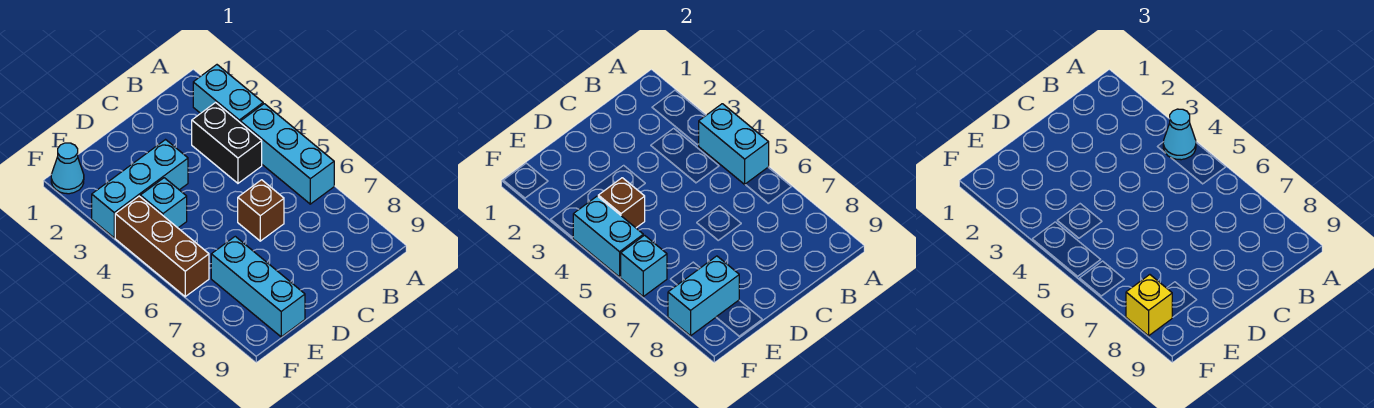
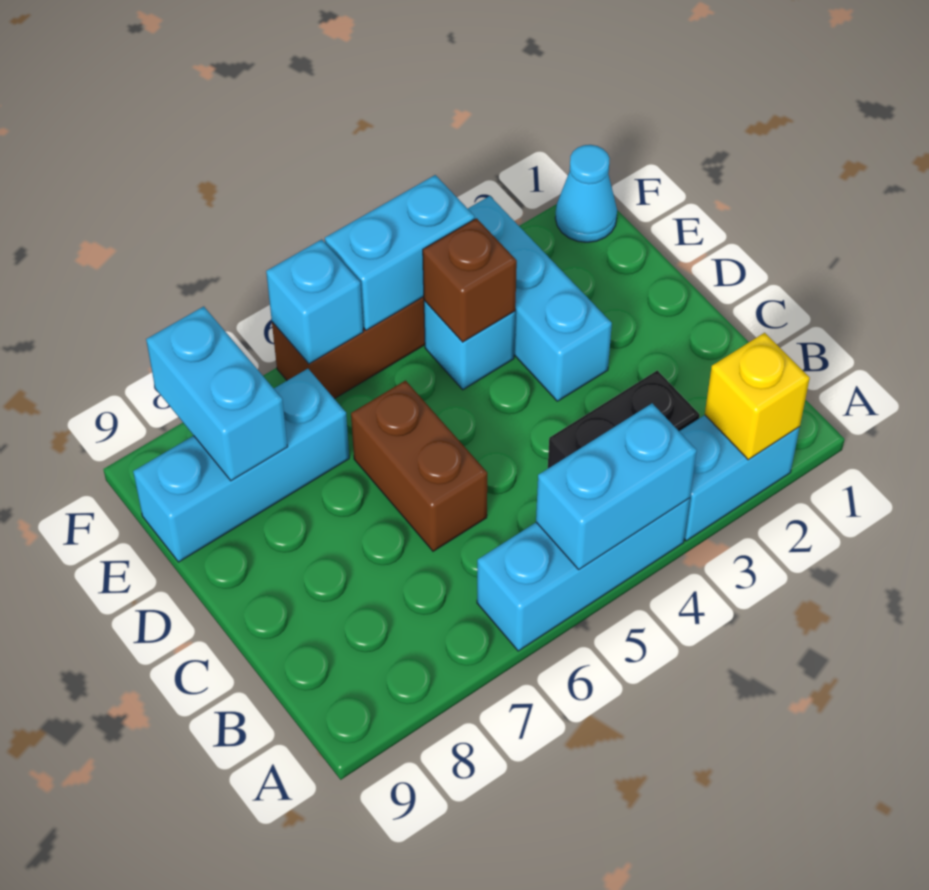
cyan cone A4 level 3 -> none
brown brick C6 level 1 -> brown brick C6:D6 level 1
yellow brick F8 level 3 -> yellow brick A2 level 2

